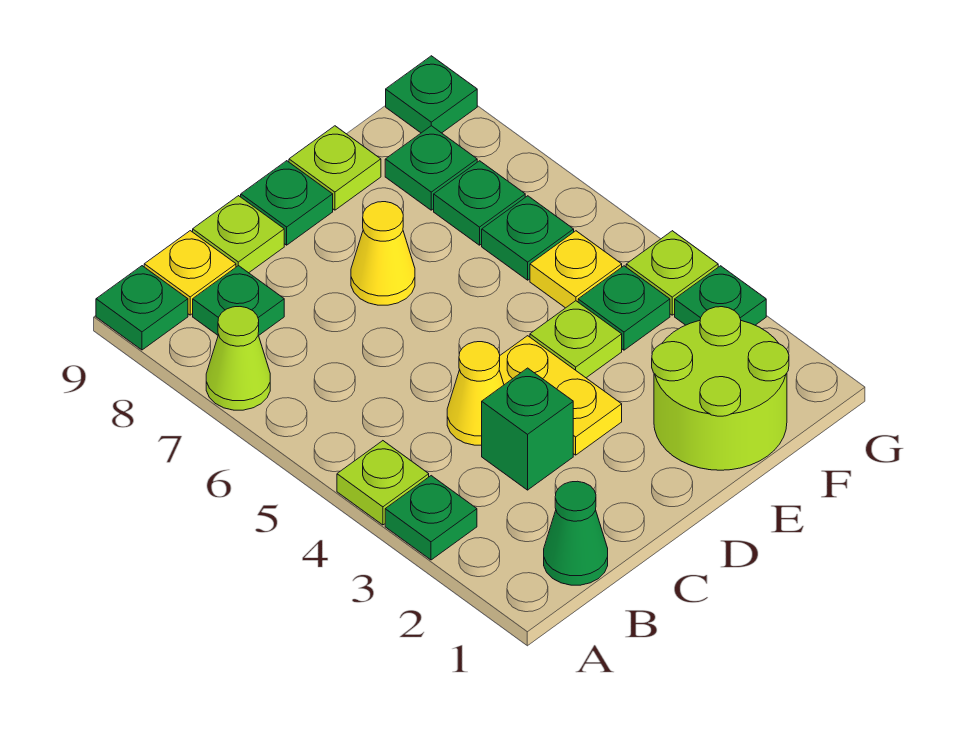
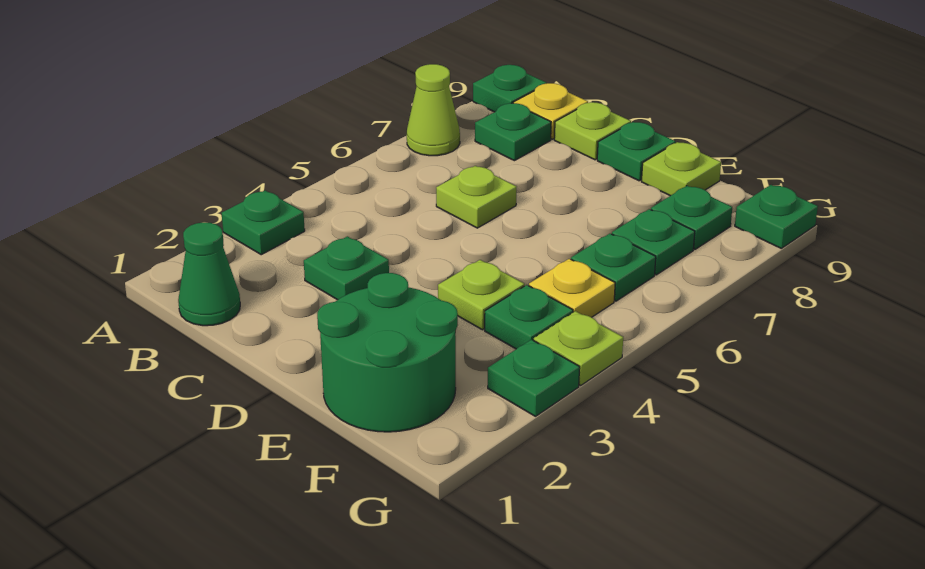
lime plate A4 level 1 -> lime plate C6 level 1
green brick C3 level 1 -> green plate C3 level 1
yellow cone C4 level 1 -> none
yellow plate D3:D4 level 1 -> none
yellow cone D7 level 1 -> none
lime round brick E1:F2 level 1 -> green round brick E1:F2 level 1

